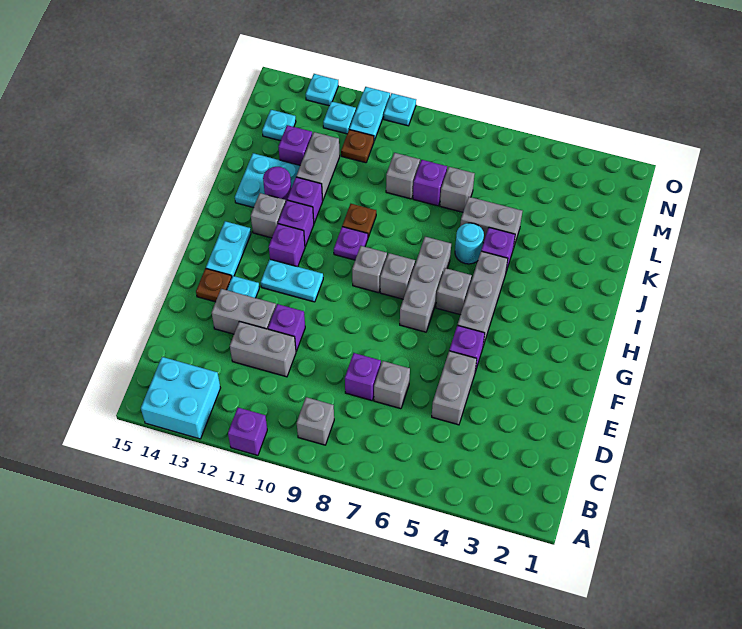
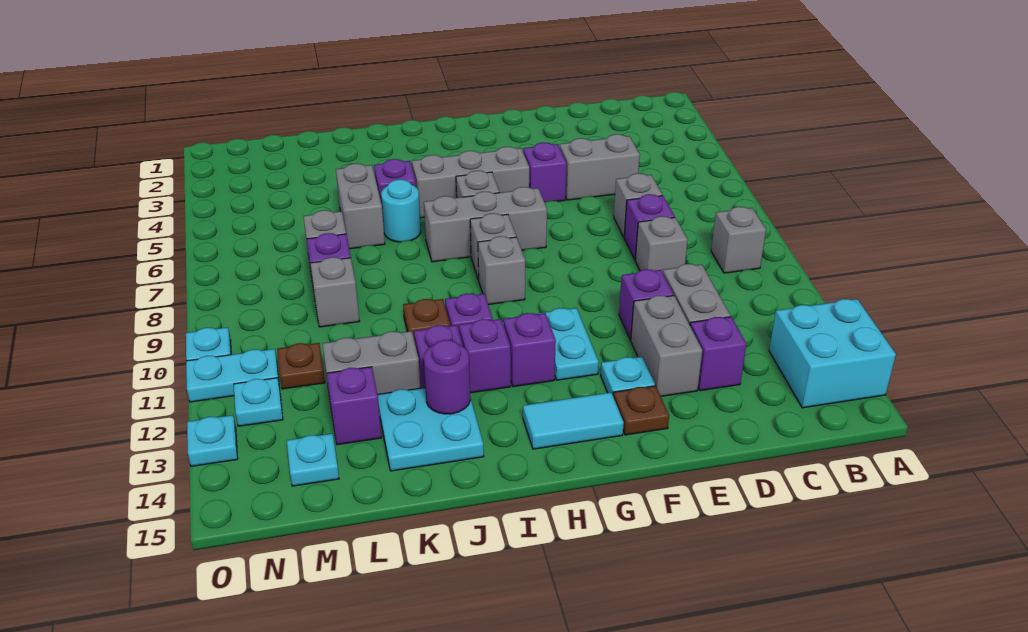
purple brick A11 level 1 -> purple brick D13 level 1
cyan plate G14:H14 level 1 -> cyan tile G14:H14 level 1
grey brick I13 level 1 -> grey brick D9 level 1

